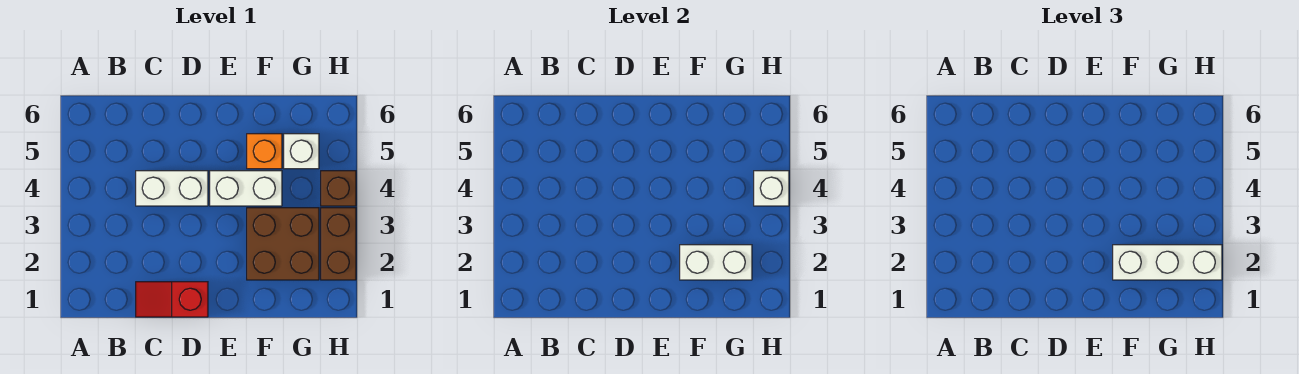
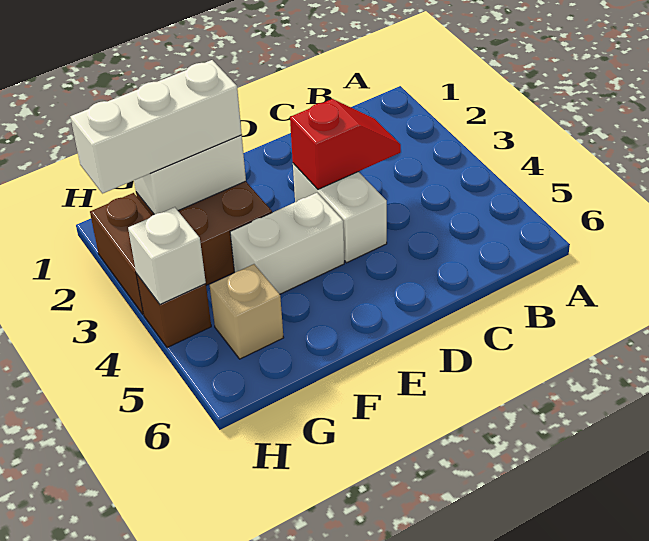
red slope C1:D1 level 1 top D -> red slope C3:D3 level 2 top D
white brick C4:D4 level 1 -> white brick D3:D4 level 1
orange brick F5 level 1 -> none
white brick G5 level 1 -> tan brick G5 level 1

